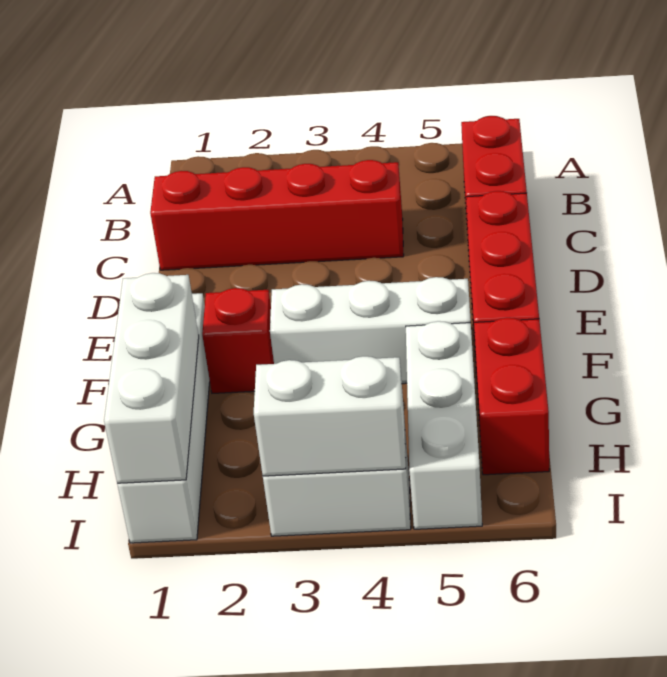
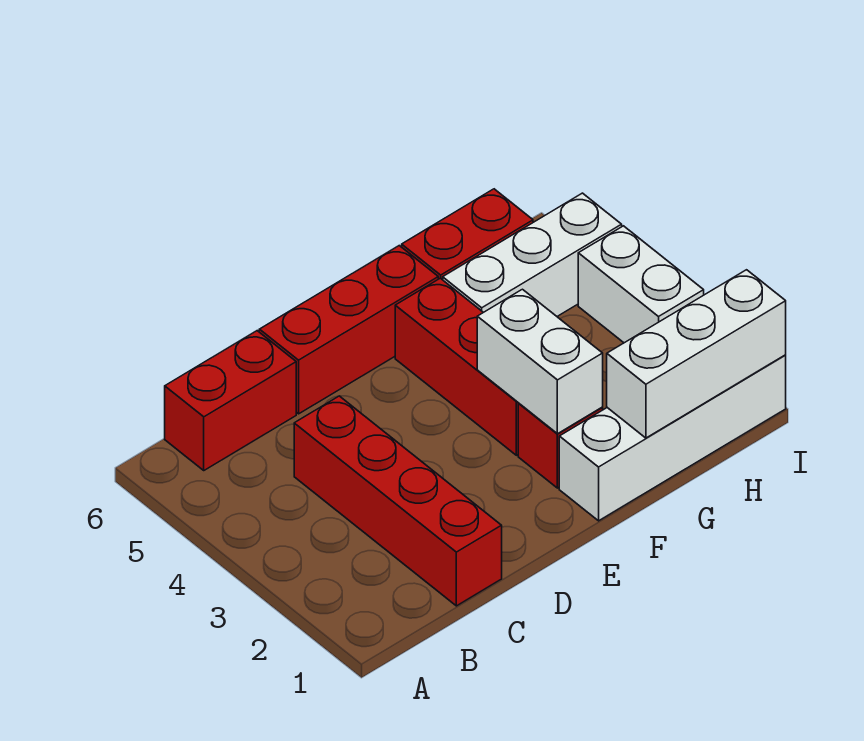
white brick F3:F5 level 1 -> red brick F3:F5 level 1
white brick I3:I4 level 2 -> white brick F2:F3 level 2

